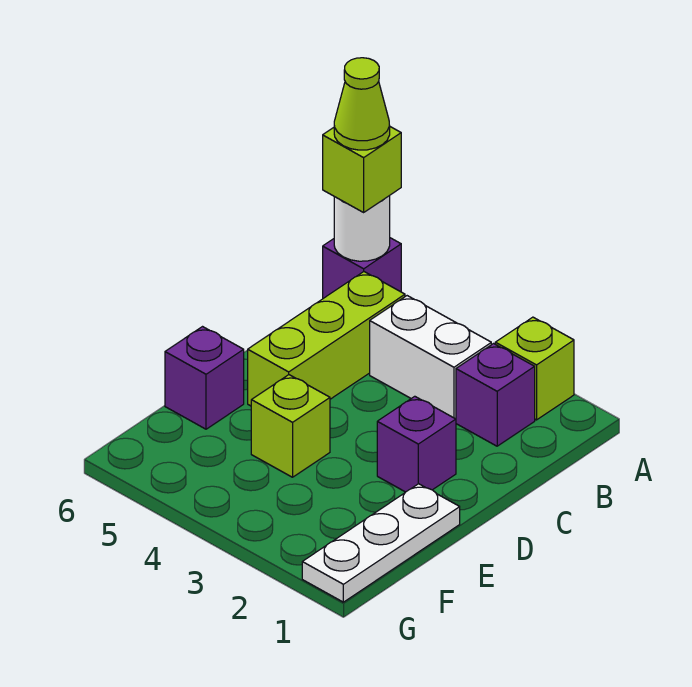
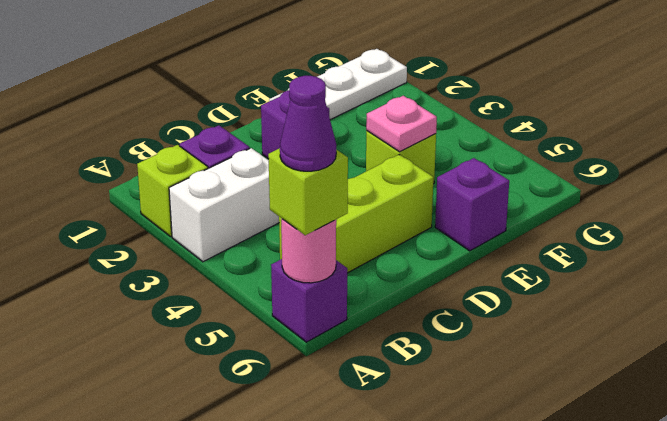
white round brick A6 level 2 -> pink round brick A6 level 2
lime cone A6 level 4 -> purple cone A6 level 4
white brick B3:B4 level 1 -> white brick A3:B3 level 1
none -> pink plate E4 level 2

